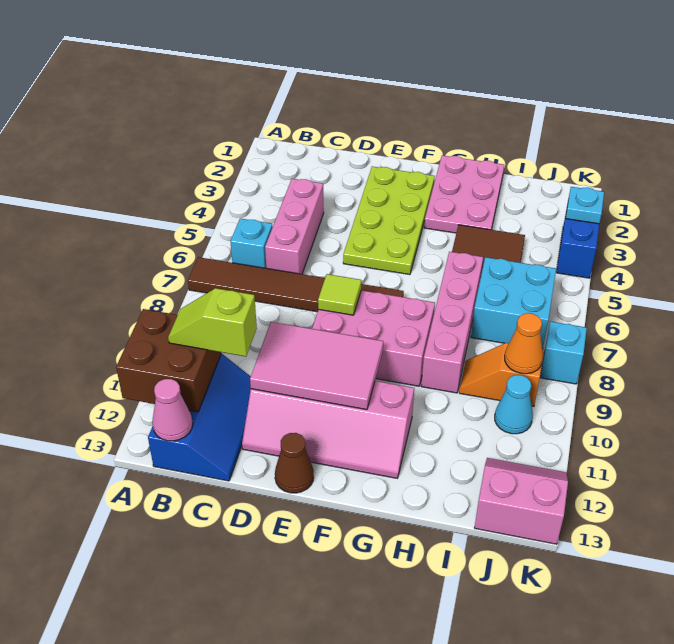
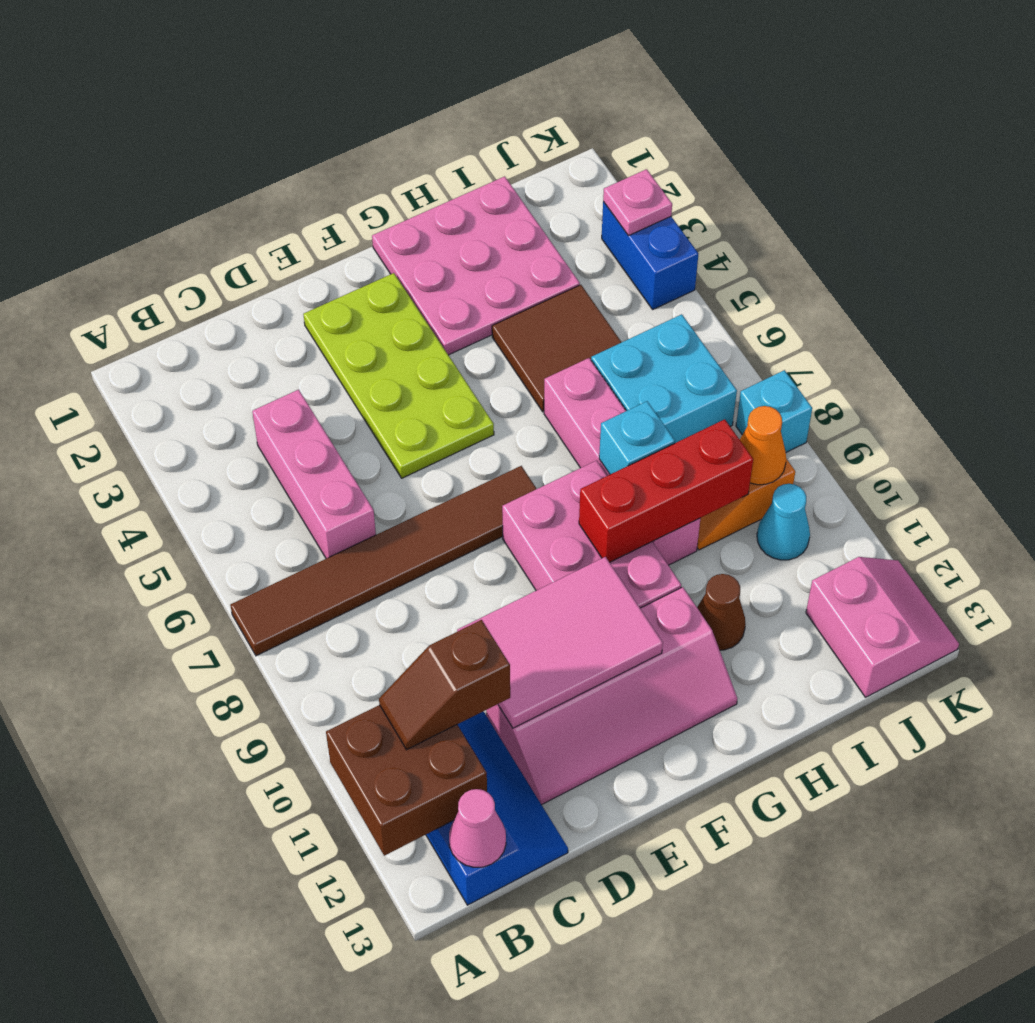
cyan brick B6 level 1 -> cyan brick H8 level 2
lime slope B11:C11 level 3 top C -> brown slope B11:C11 level 3 top C
pink brick E8:G9 level 1 -> pink brick F8:G10 level 1
lime tile E8 level 2 -> none
brown cone E13 level 1 -> brown cone H11 level 1
pink plate G1:H3 level 1 -> pink plate G1:I3 level 1
none -> red brick G9:I9 level 2
pink slope J12:K13 level 1 top 13 -> pink slope J12:K13 level 1 top J
cyan plate K3 level 2 -> pink plate K3 level 2

